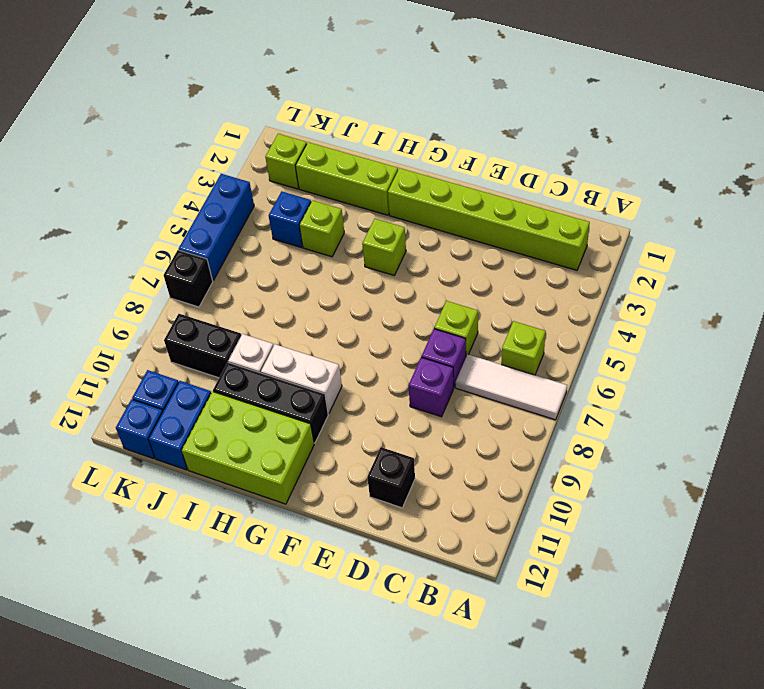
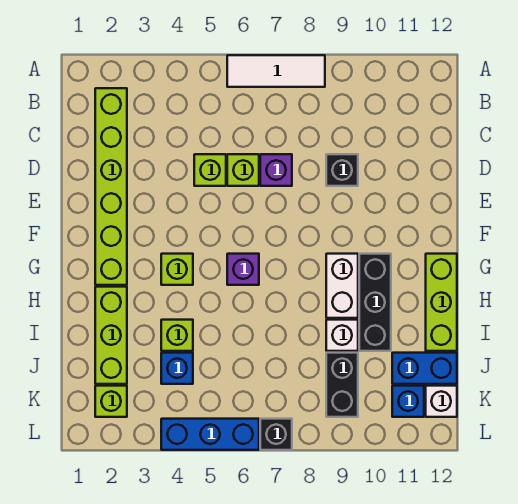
white tile A7:C7 level 1 -> white tile A6:A8 level 1
lime brick B6 level 1 -> lime brick D5 level 1
purple brick D8 level 1 -> purple brick G6 level 1
black brick D11 level 1 -> black brick D9 level 1
lime brick G11:I12 level 1 -> lime brick G12:I12 level 1
blue brick K12 level 1 -> white brick K12 level 1

